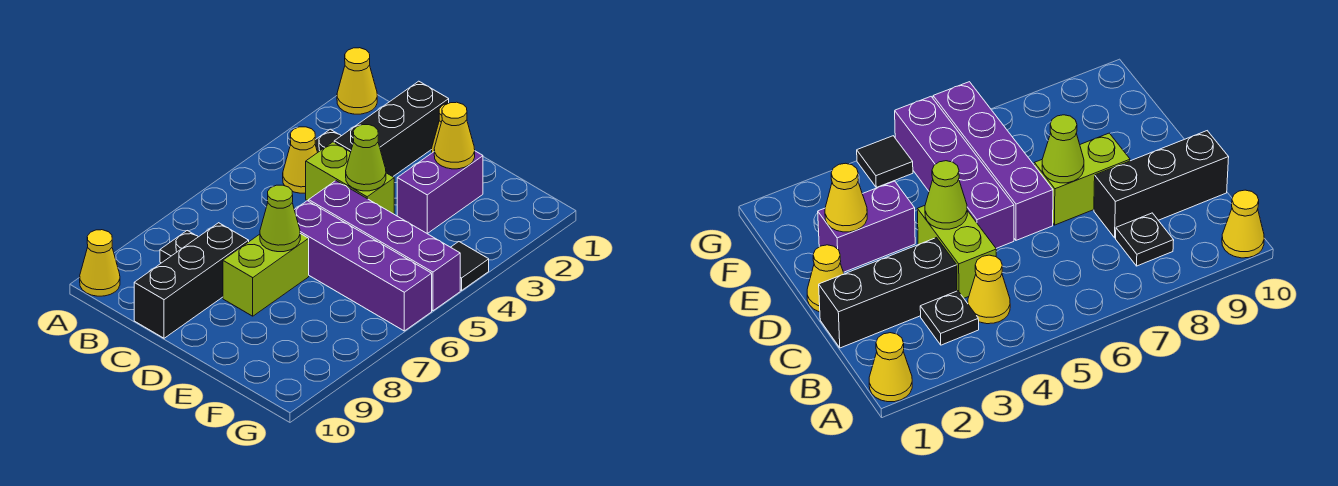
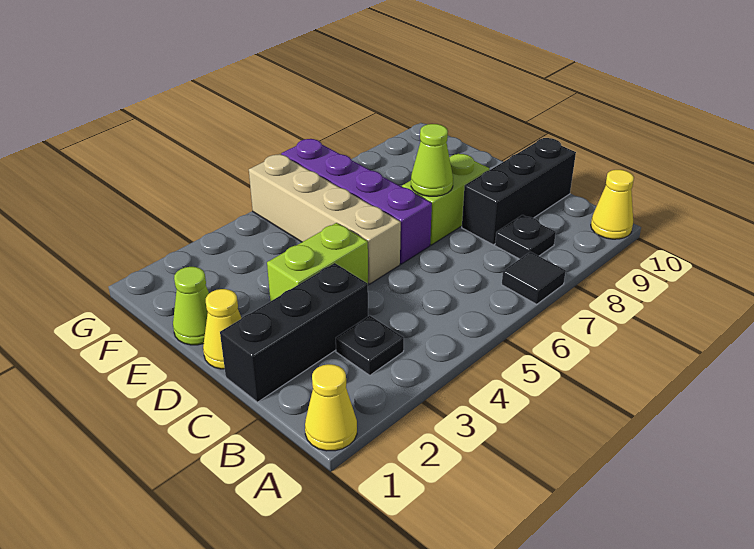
yellow cone B4 level 1 -> none
lime brick C4:D4 level 1 -> lime brick D3:D4 level 1
lime cone D4 level 2 -> lime cone E1 level 1
purple brick D5:G5 level 1 -> tan brick D5:G5 level 1
purple brick E2:E3 level 1 -> none
yellow cone E2 level 2 -> none
black tile G4 level 1 -> black tile A7 level 1

